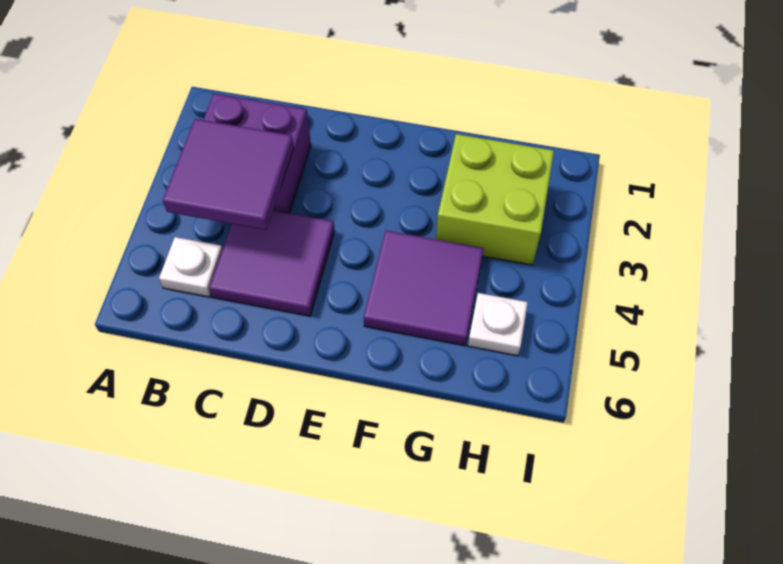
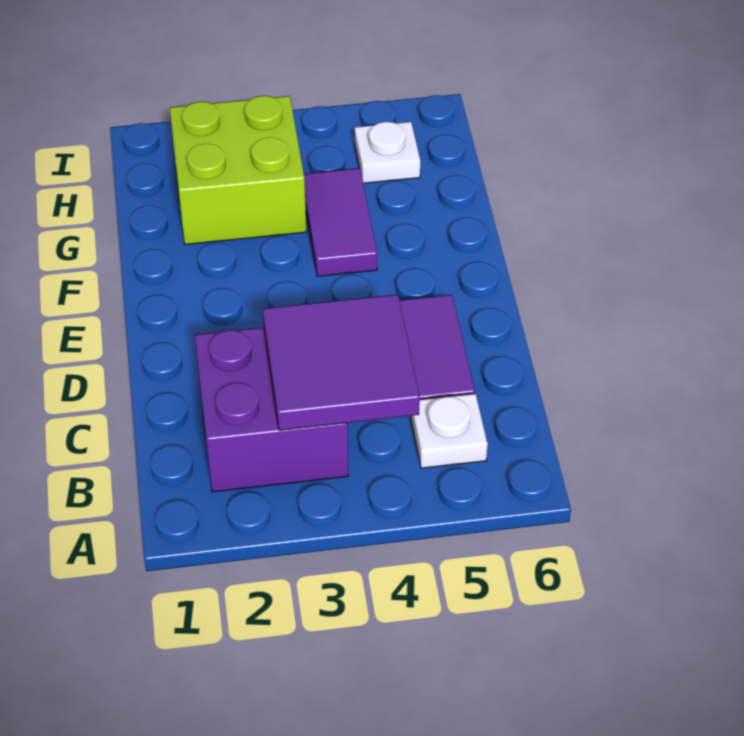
purple tile F4:G5 level 1 -> purple tile F4:G4 level 1

